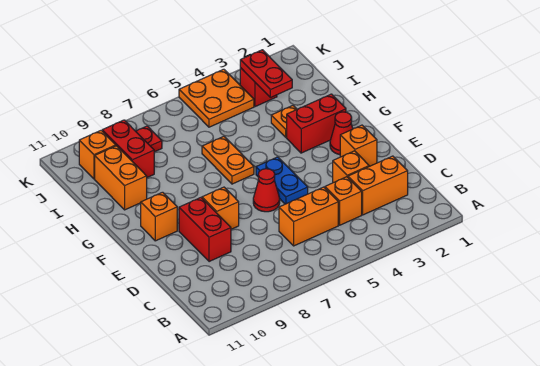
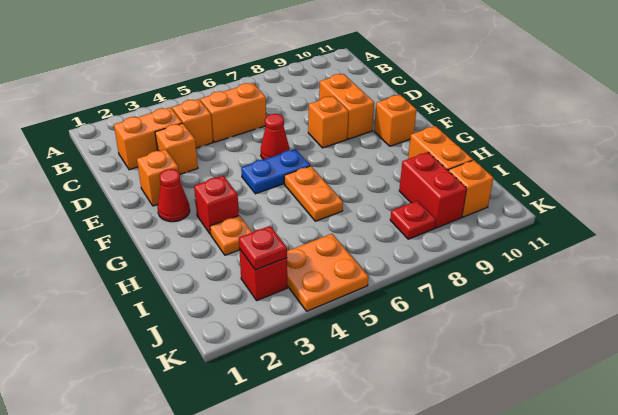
red brick D9:E9 level 1 -> orange brick D9:E9 level 1
blue plate E5:F5 level 1 -> blue plate F5:F6 level 1
red brick G2:G3 level 1 -> red brick G3 level 1
red plate I3:J3 level 2 -> red plate J3 level 2

